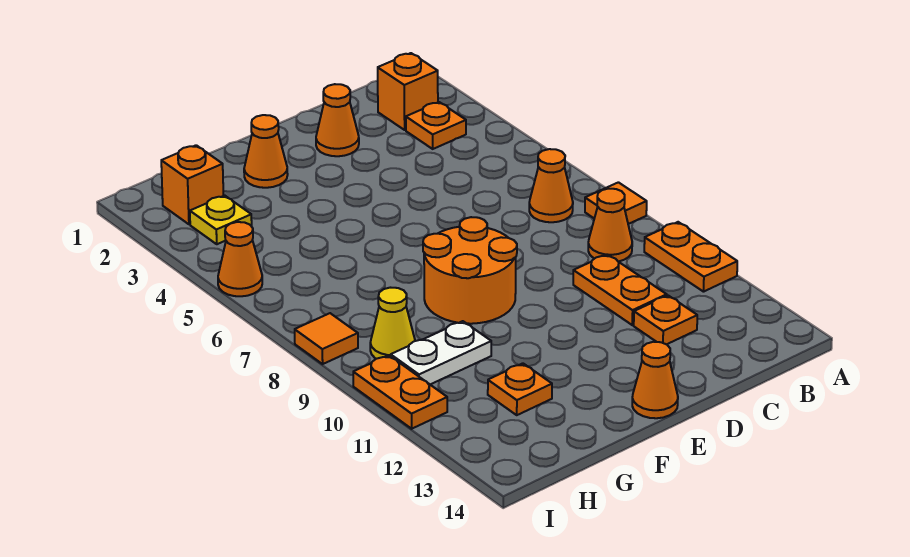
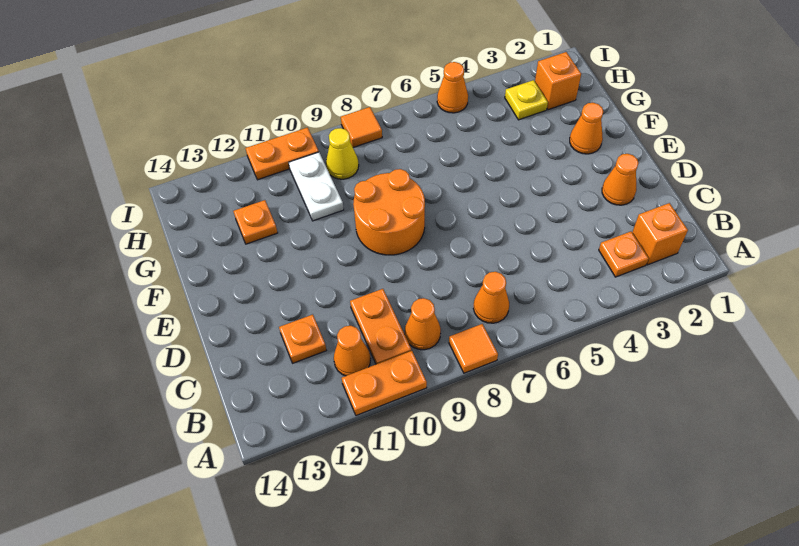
orange plate C10:C11 level 1 -> orange plate B10:C10 level 1
orange cone E14 level 1 -> orange cone B11 level 1

